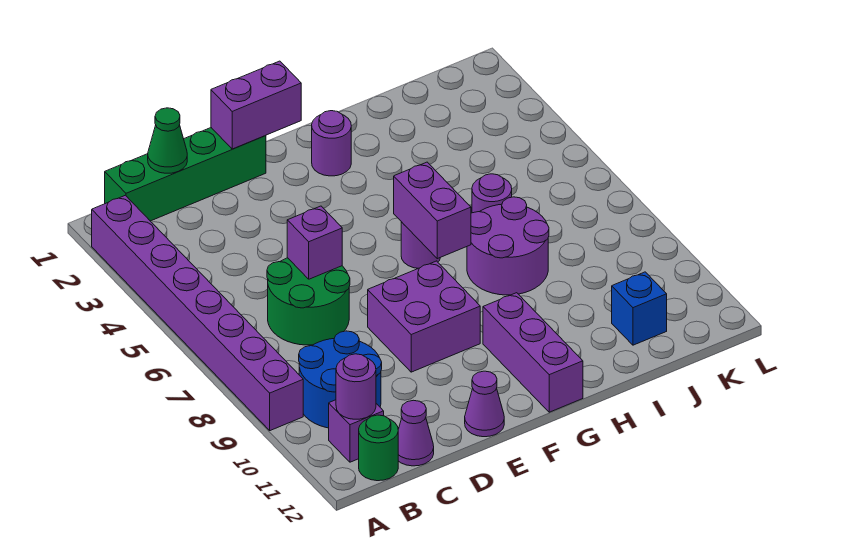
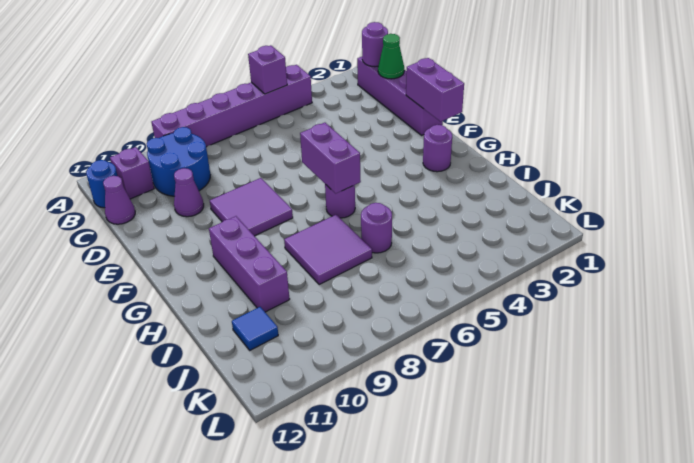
purple brick A2:A9 level 1 -> purple brick A4:A9 level 1
green brick B1:E1 level 1 -> purple brick B1:E1 level 1
purple round brick B11 level 2 -> purple round brick B1 level 2
green round brick B12 level 1 -> blue round brick B12 level 1
green round brick C6:D7 level 1 -> none
purple brick D6 level 2 -> purple brick A5 level 2
purple brick E8:F9 level 1 -> purple tile E8:F9 level 1
purple cone E12 level 1 -> purple cone D10 level 1
purple brick G6:G7 level 2 -> purple brick F6:G6 level 2
purple brick G10:G12 level 1 -> purple brick G10:I10 level 1
purple round brick H7:I8 level 1 -> purple tile H7:I8 level 1
blue brick J11 level 1 -> blue tile J11 level 1

